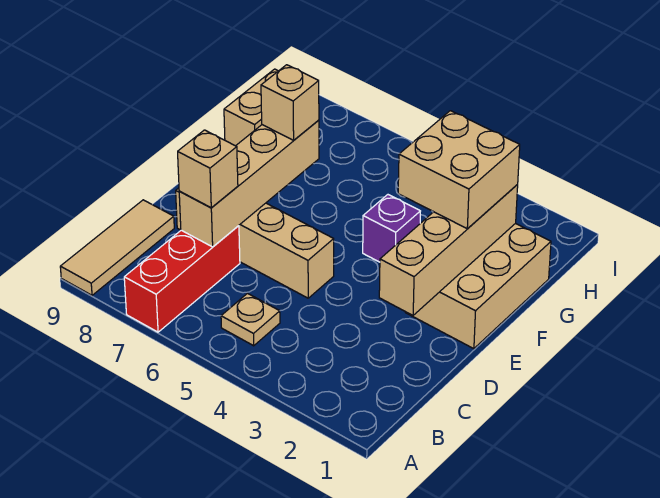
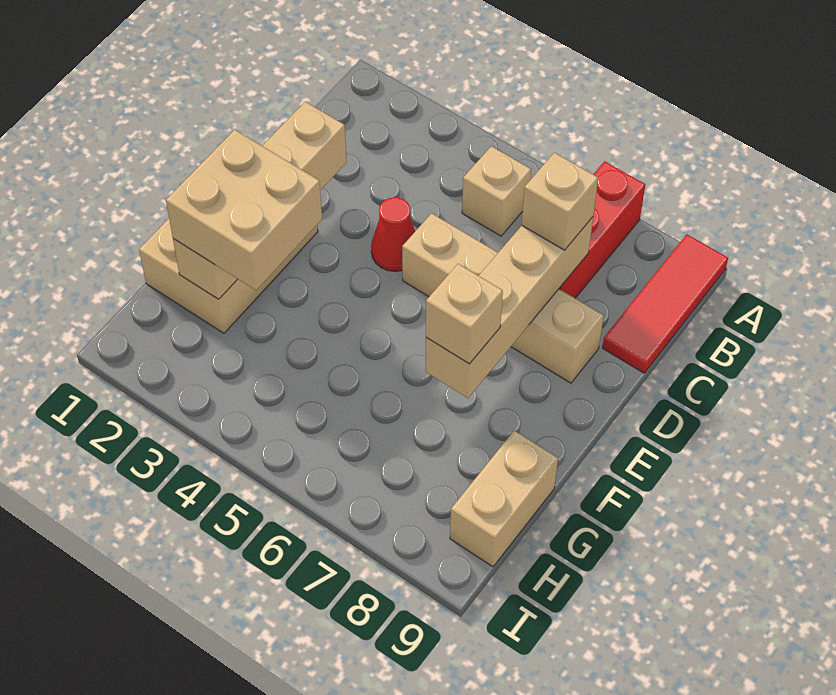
tan tile A9:C9 level 1 -> red tile A9:C9 level 1
tan plate B5 level 1 -> tan brick B5 level 1
none -> red cone D4 level 1
purple brick F4 level 1 -> none

